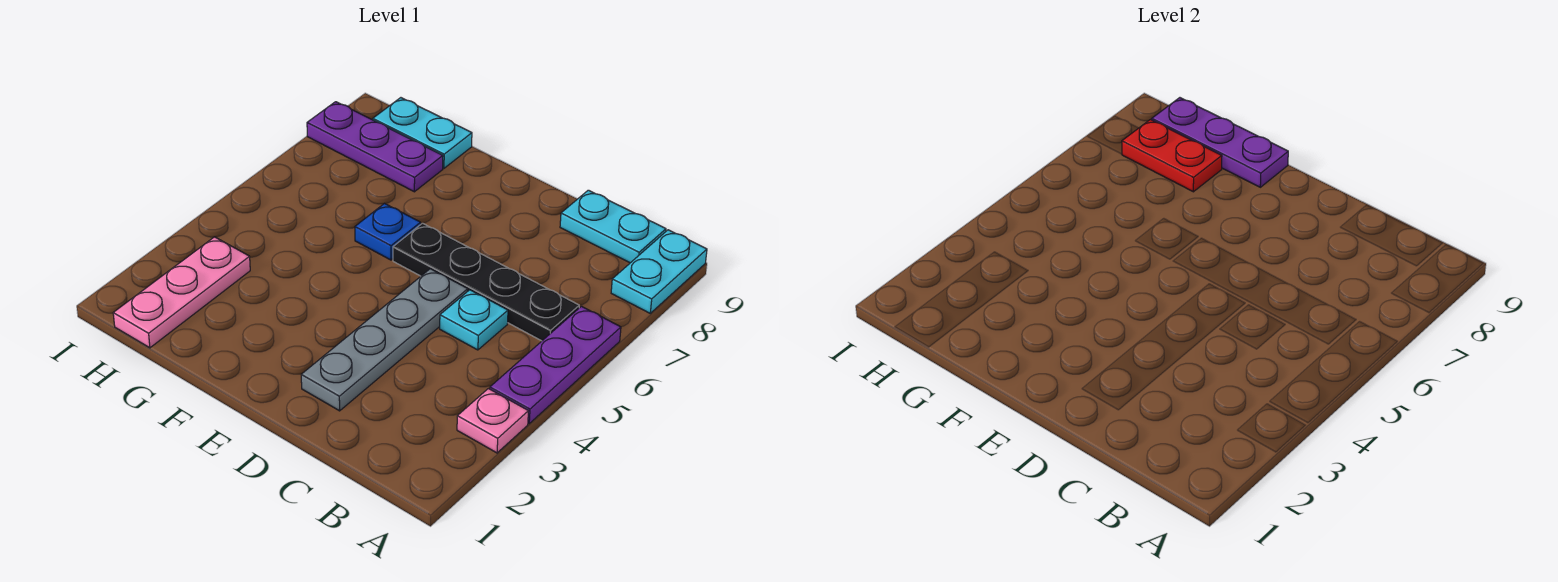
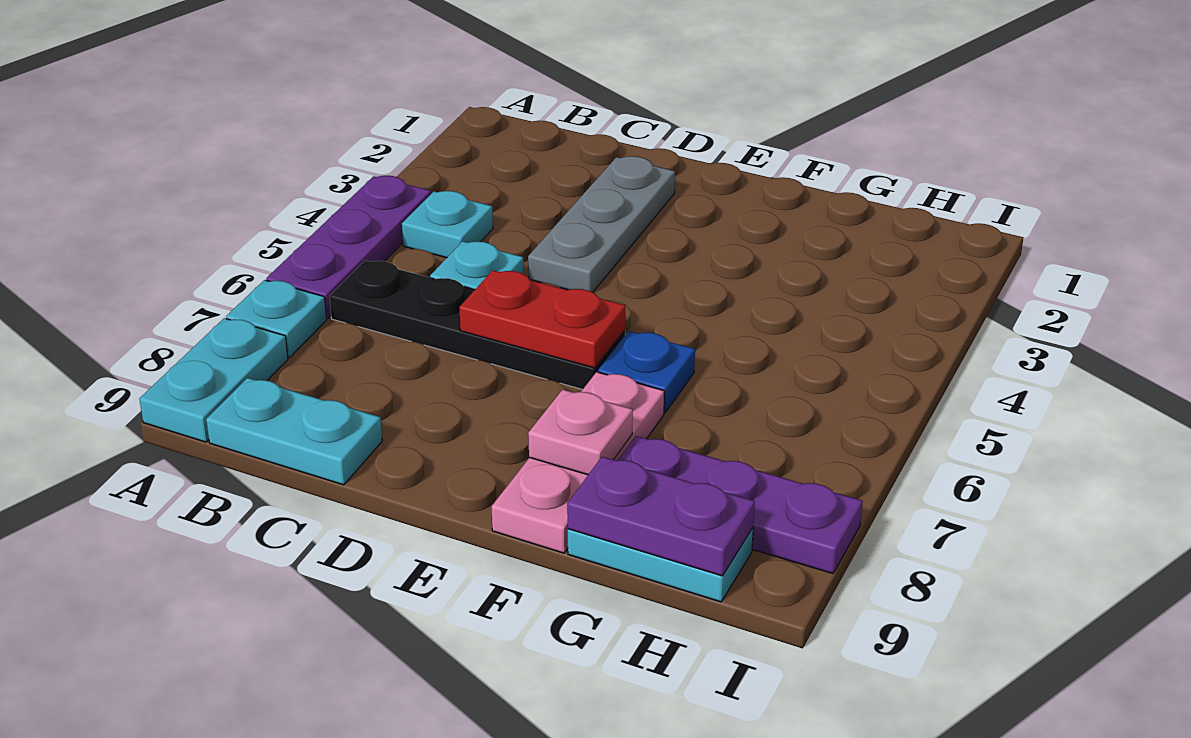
pink plate A3 level 1 -> pink plate F8 level 2
none -> cyan plate A7 level 1
none -> cyan plate B4 level 1
grey plate D2:D5 level 1 -> grey plate D2:D4 level 1
purple plate F9:H9 level 2 -> purple plate G9:H9 level 2
red plate G8:H8 level 2 -> red plate D6:E6 level 2
pink plate H1:H3 level 1 -> pink plate F7:F9 level 1

